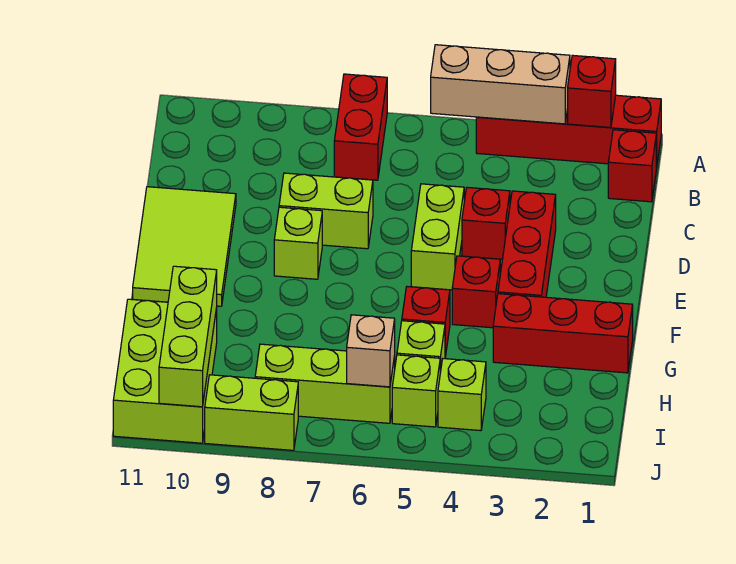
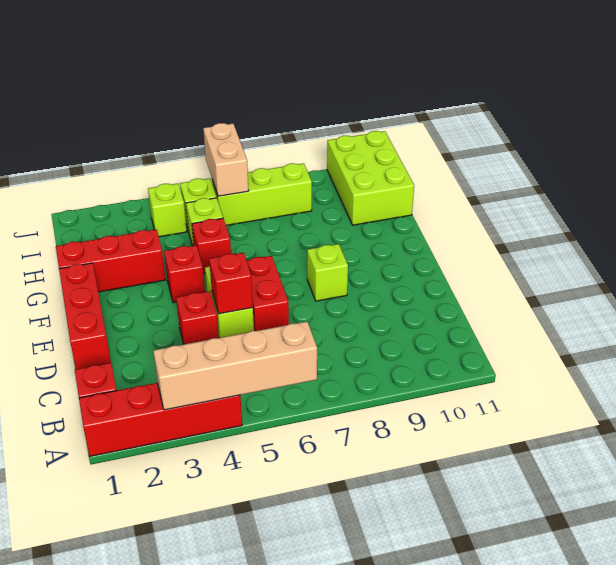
red brick A2 level 2 -> red brick D5 level 2
tan brick A3:A5 level 2 -> tan brick A3:A6 level 2
red brick A7:B7 level 1 -> red brick D6:E6 level 1
red brick D3:F3 level 1 -> red brick D1:F1 level 1
lime brick D7:D8 level 1 -> none
lime tile D10:F11 level 1 -> none
lime brick H10:J10 level 2 -> none
tan brick I6 level 2 -> tan brick I6:J6 level 2
lime brick J8:J9 level 1 -> none

